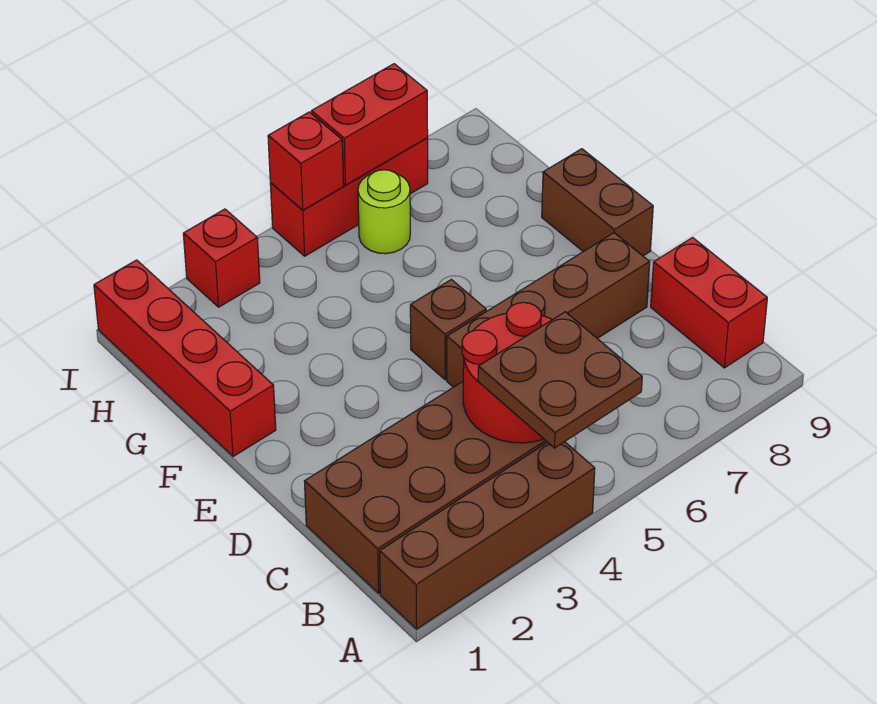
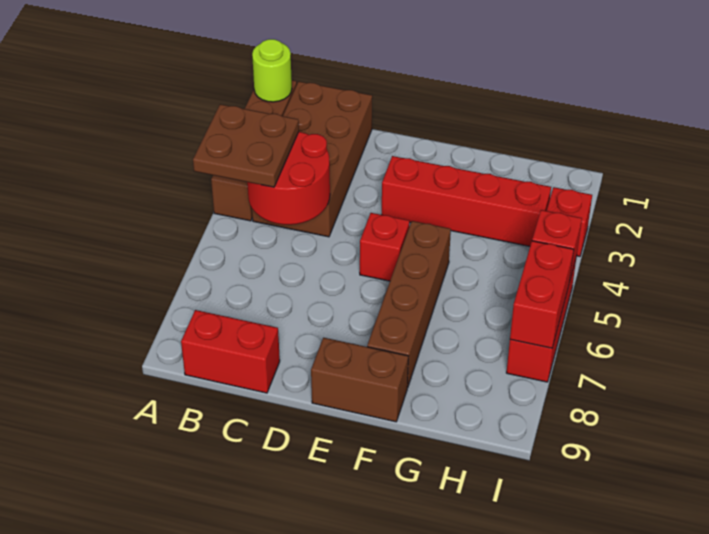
brown brick D5:D8 level 1 -> brown brick F5:F8 level 1
brown brick E5 level 1 -> red brick E5 level 1
red brick F1:I1 level 1 -> red brick E3:H3 level 1
lime round brick H6 level 1 -> lime round brick A1 level 2

